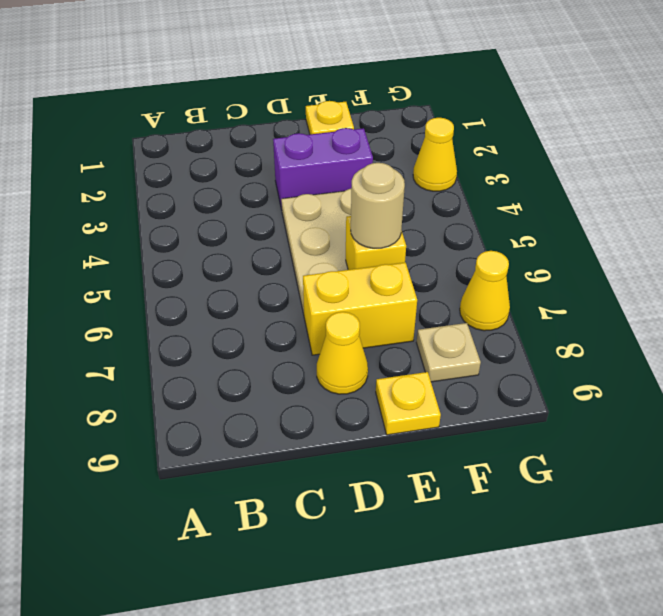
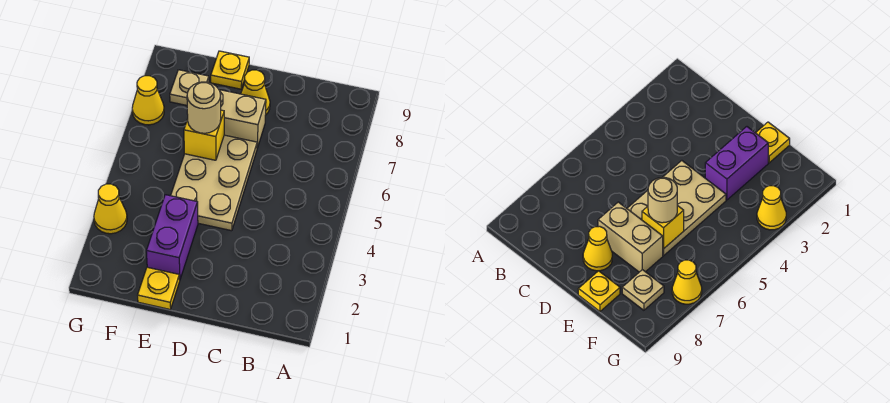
purple brick D3:E3 level 1 -> purple brick E2:E3 level 1
yellow brick D7:E7 level 1 -> tan brick D7:E7 level 1

